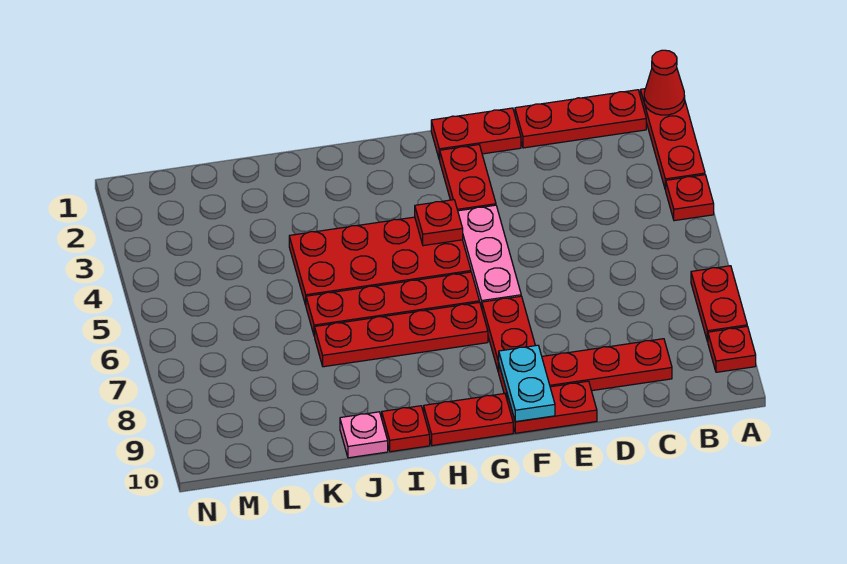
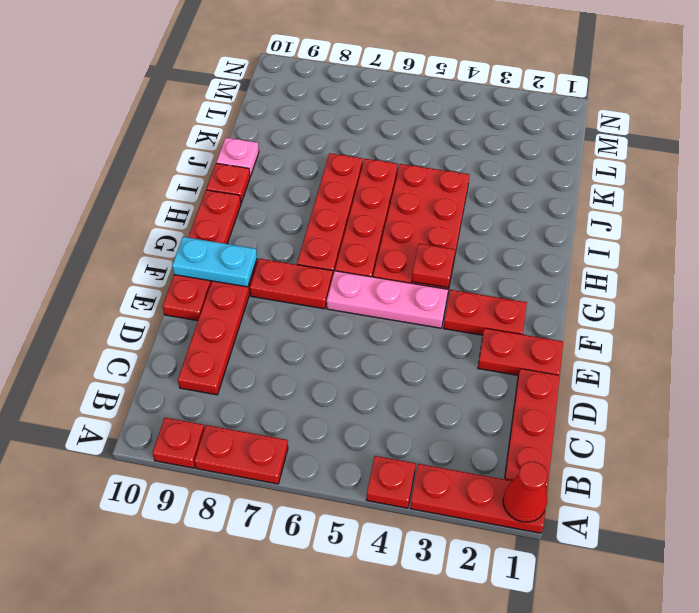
red plate E1:F1 level 1 -> red plate E1:E2 level 1

